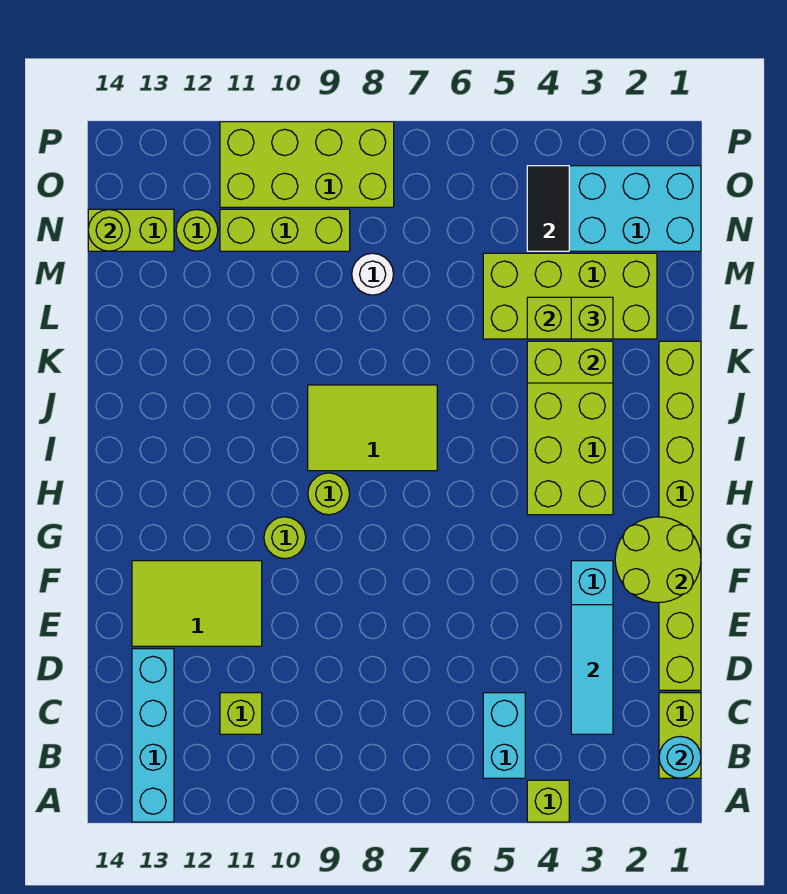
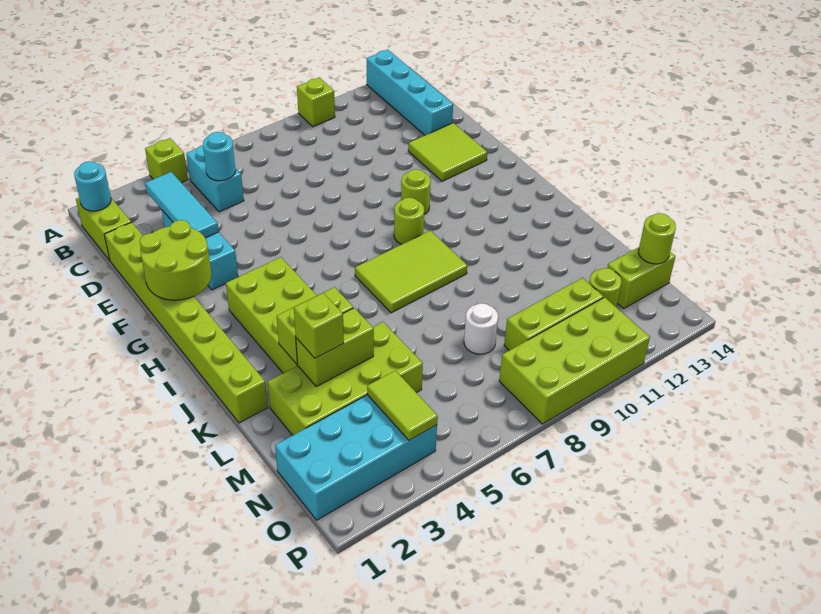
none -> cyan round brick C5 level 2
lime brick C11 level 1 -> lime brick A10 level 1
lime tile E11:F13 level 1 -> lime tile E12:F13 level 1
black tile N4:O4 level 2 -> lime tile N4:O4 level 2

